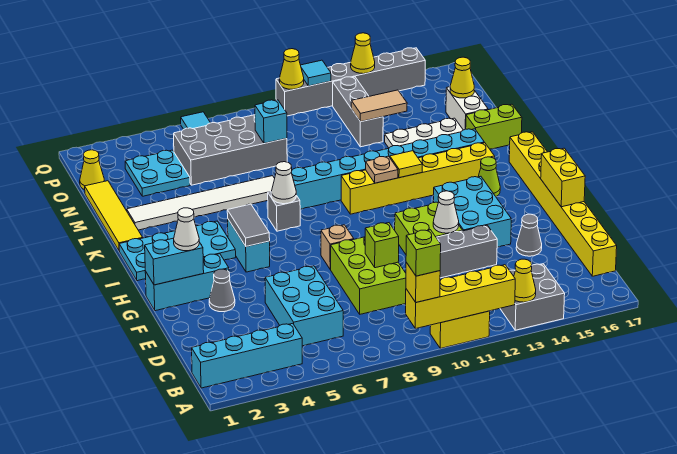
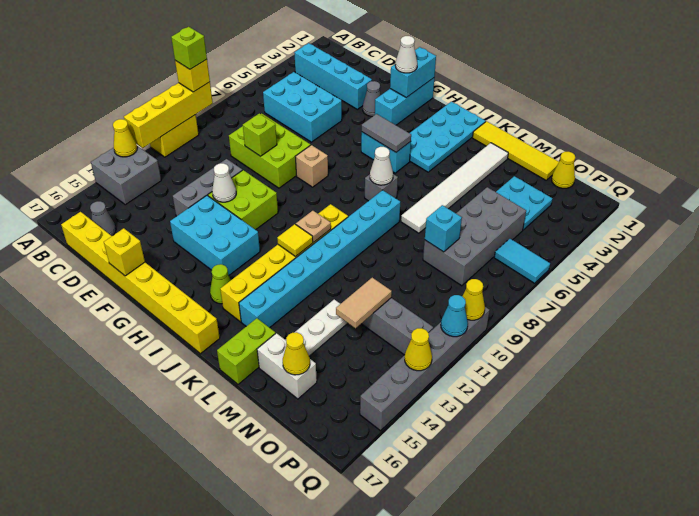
cyan brick B1:B4 level 1 -> cyan brick B3:E3 level 1
grey cone E15 level 1 -> grey cone C16 level 1
yellow brick F17:G17 level 2 -> yellow brick F17 level 2
cyan tile Q11 level 2 -> cyan cone Q11 level 2

